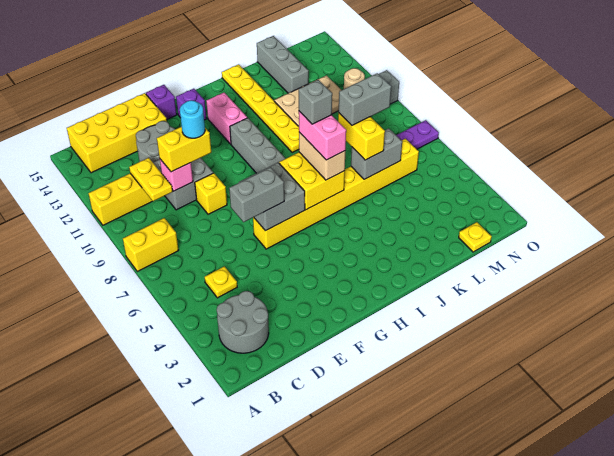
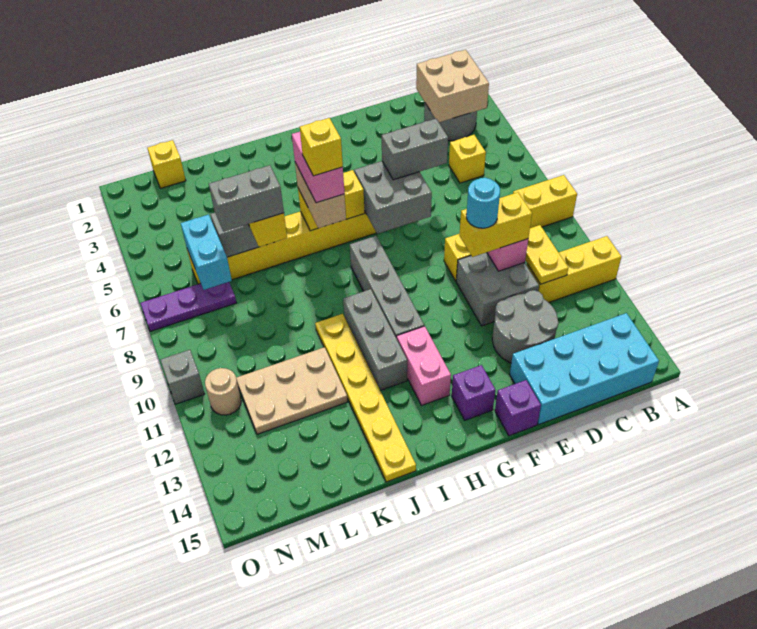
none -> tan brick B2:C3 level 2
yellow brick B14:E15 level 1 -> cyan brick B14:E15 level 1
yellow plate C5 level 1 -> yellow brick C5 level 1
yellow brick H6:I7 level 2 -> yellow brick H6:I6 level 2
grey brick I7 level 5 -> yellow brick I7 level 5
grey brick L13:L15 level 1 -> grey brick I10:I12 level 1
yellow plate M1 level 1 -> yellow brick M1 level 1
none -> cyan brick M6:M7 level 2

